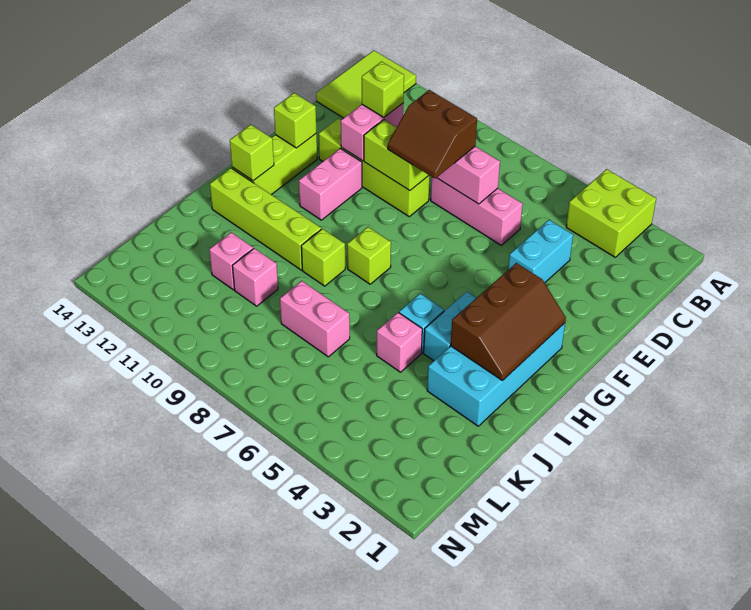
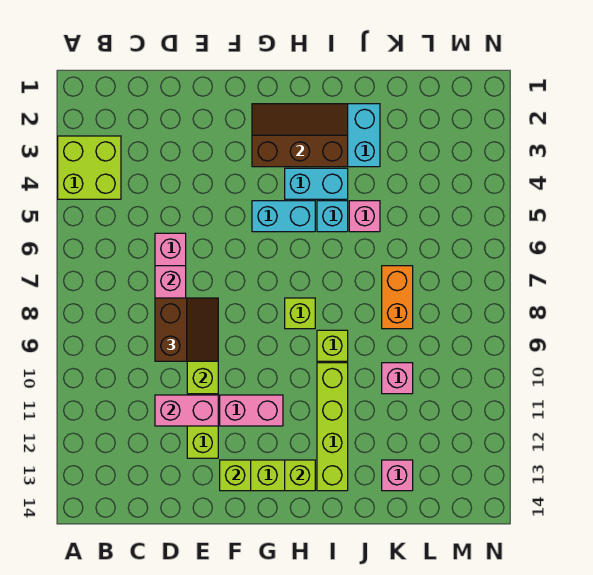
lime tile A13:C14 level 1 -> none
cyan brick D4:E4 level 1 -> cyan brick G5:H5 level 1
lime brick D11 level 3 -> none
pink brick K7:K8 level 1 -> orange brick K7:K8 level 1
pink brick K11 level 1 -> pink brick K13 level 1

